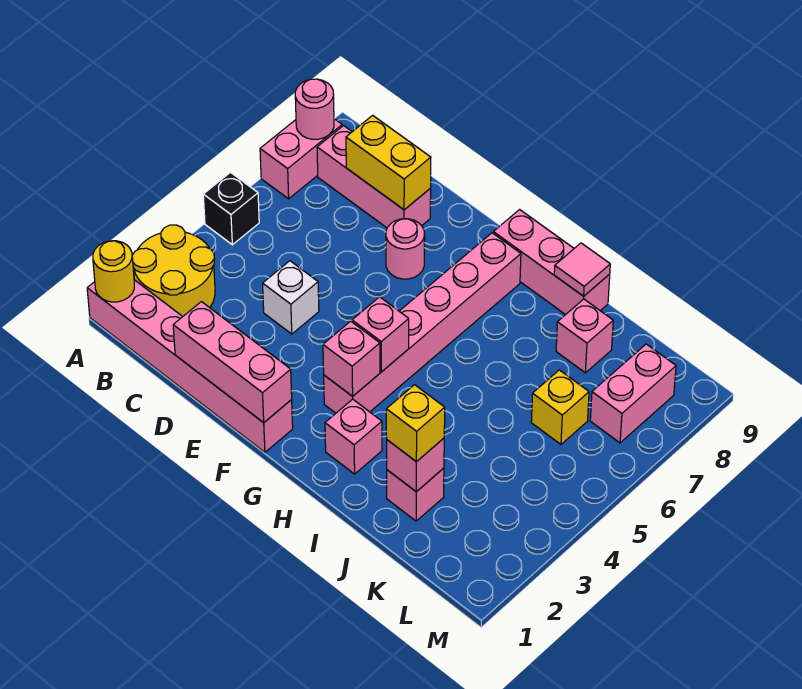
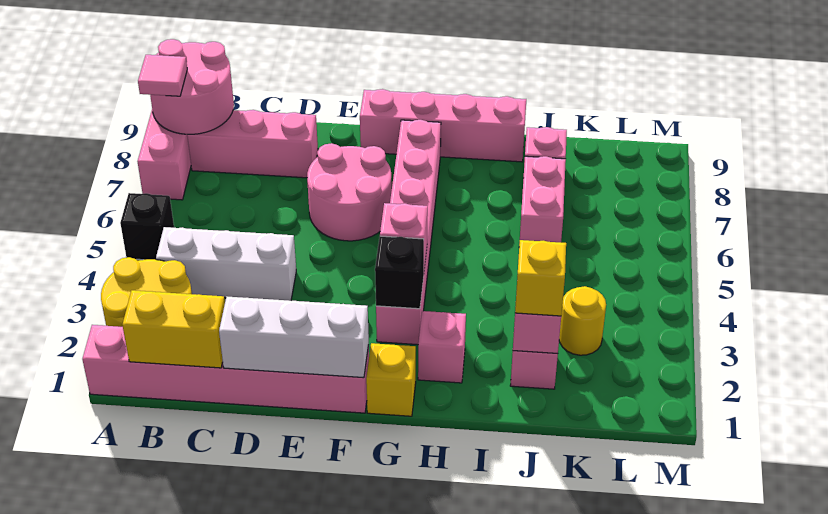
yellow round brick A1 level 2 -> yellow round brick K3 level 1
pink round brick A8 level 2 -> pink round brick A8:B9 level 2
yellow brick C8:D8 level 2 -> yellow brick B1:C1 level 2
pink brick D1:F1 level 2 -> white brick D1:F1 level 2
white brick D4 level 1 -> white brick B4:D4 level 1
pink round brick E7 level 1 -> pink round brick E6:F7 level 1
pink brick G3 level 2 -> black brick G3 level 2
pink brick G9:I9 level 1 -> pink brick F9:I9 level 1
pink tile I9 level 2 -> pink tile A8 level 3
yellow brick K6 level 1 -> yellow brick G1 level 1
pink brick L7:L8 level 1 -> pink brick J6:J7 level 1

